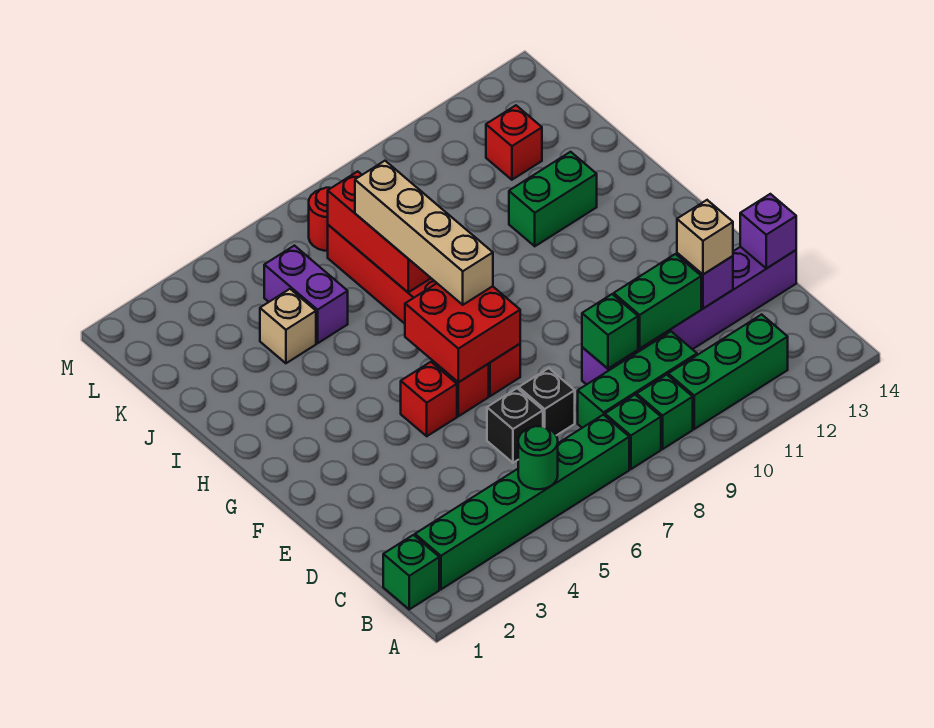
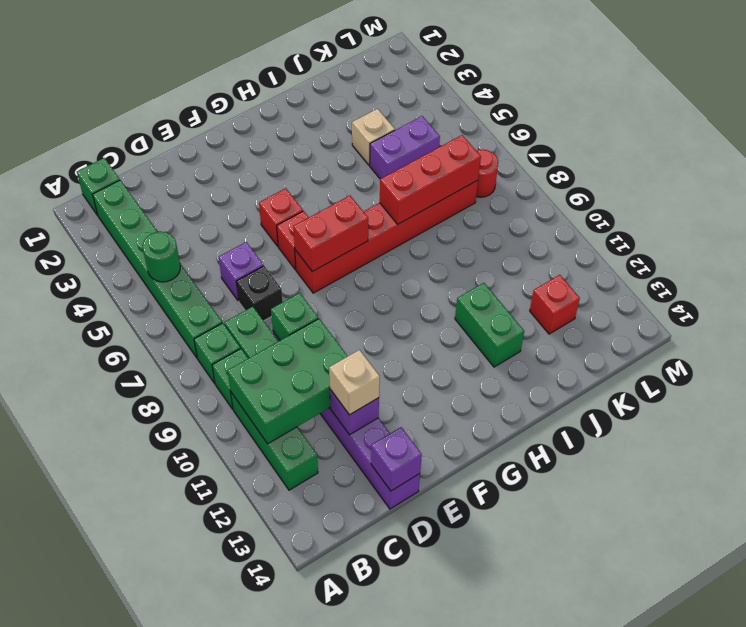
black brick D6 level 1 -> purple brick D6 level 1
green brick D10:D11 level 2 -> green brick B10:D11 level 2
red brick F6:G7 level 2 -> red brick F7:G7 level 2
tan brick G7:J7 level 3 -> none

